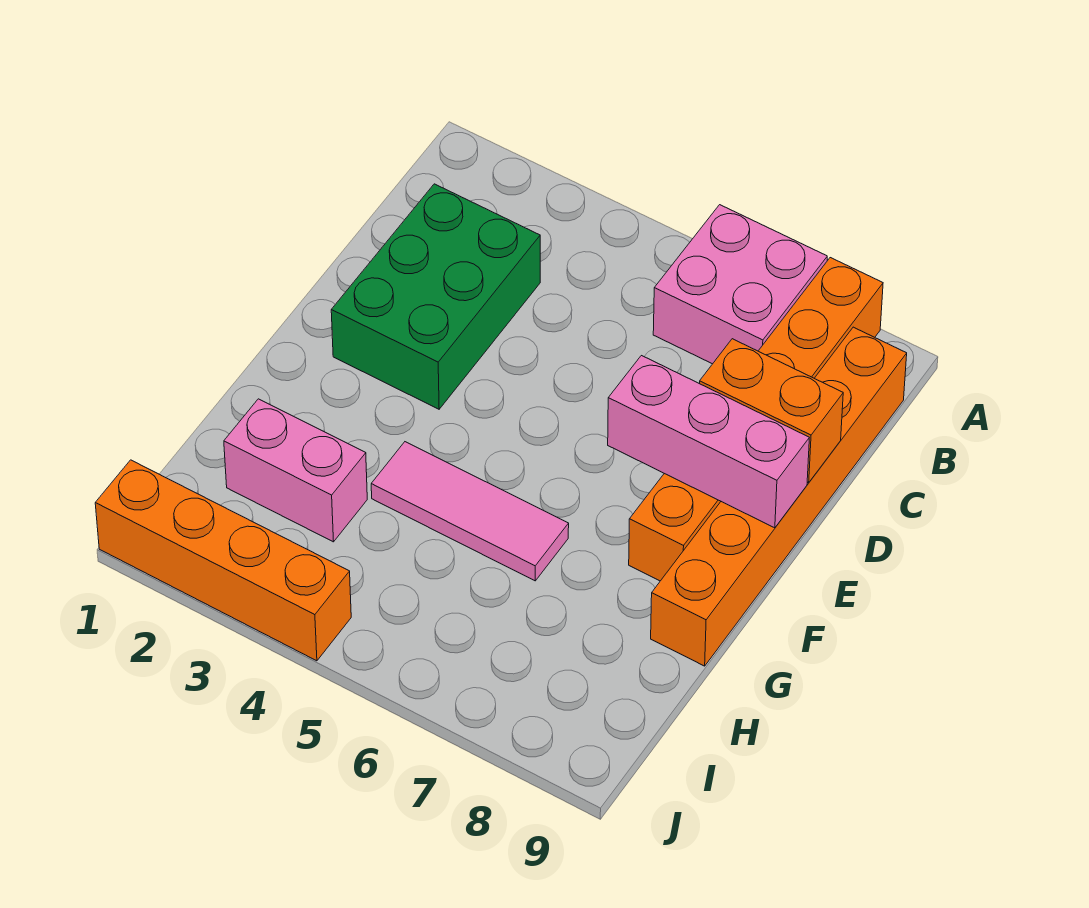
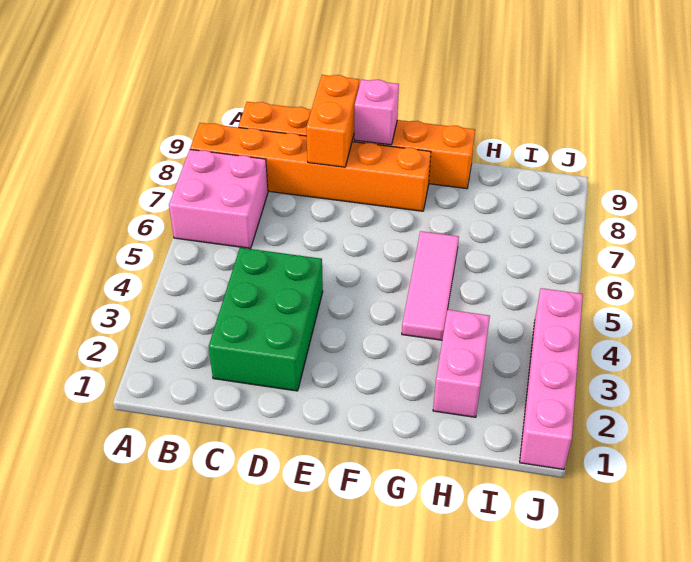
green brick C2:E3 level 1 -> green brick C2:D4 level 1
pink brick E7:E9 level 2 -> pink brick E9 level 2
orange brick J1:J4 level 1 -> pink brick J1:J4 level 1

